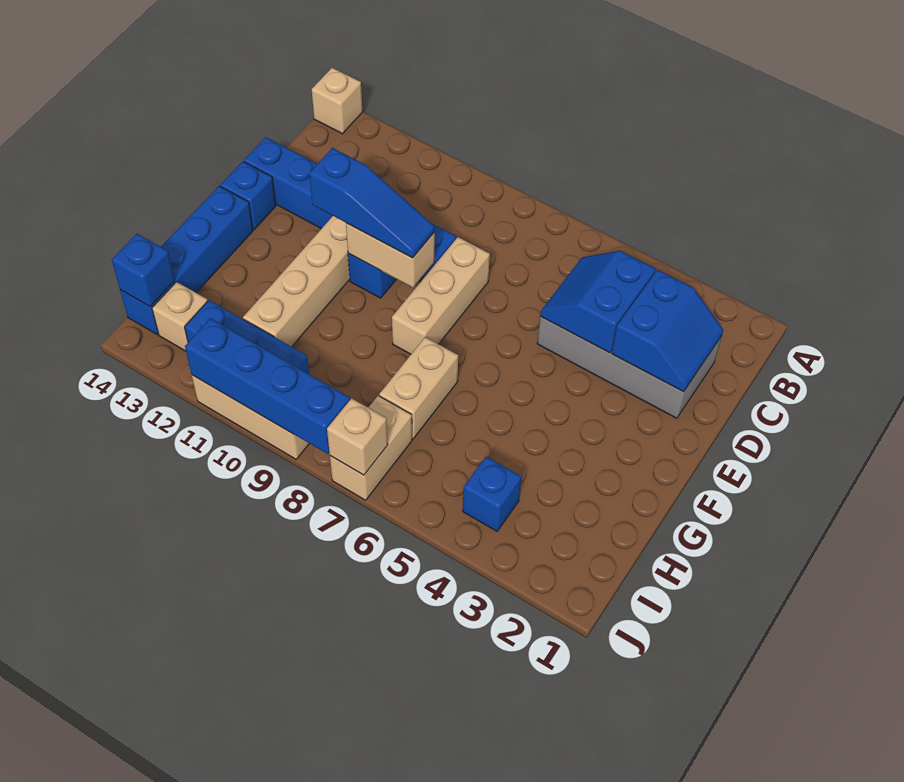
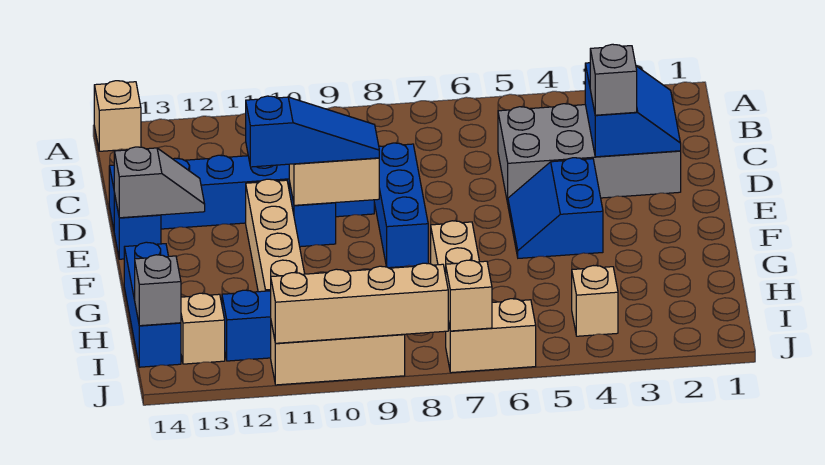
blue slope C4:D5 level 2 top 4 -> blue slope E4:F5 level 1 top 4
none -> grey brick D3 level 3
tan brick D8:F8 level 1 -> blue brick D8:F8 level 1
none -> grey slope E13:E14 level 2 top 14
blue brick F14:I14 level 1 -> blue brick G14:I14 level 1
blue brick I4 level 1 -> tan brick I4 level 1
tan brick I7:J7 level 1 -> tan brick J6:J7 level 1
blue brick I14 level 2 -> grey brick I14 level 2
blue brick J8:J11 level 2 -> tan brick J8:J11 level 2

